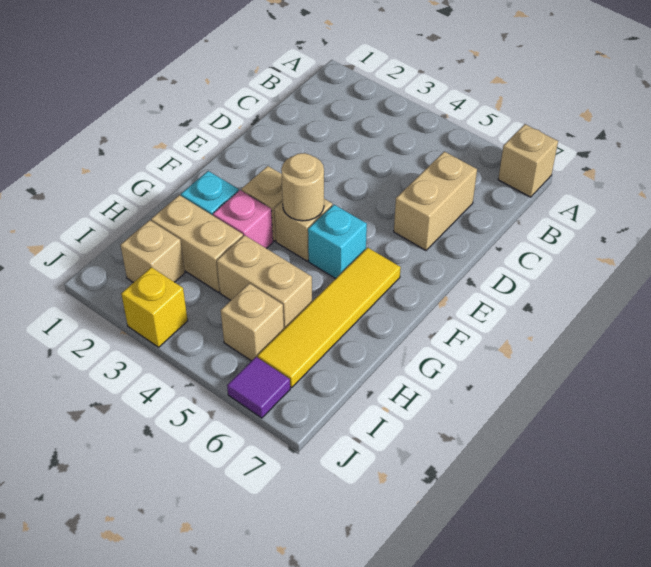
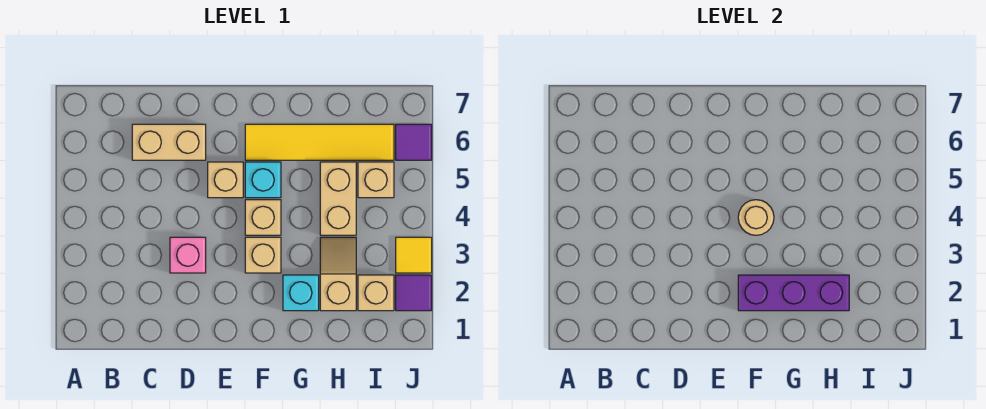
tan brick A7 level 1 -> tan brick E5 level 1
none -> purple brick F2:H2 level 2
pink brick G3 level 1 -> pink brick D3 level 1
tan brick H2:H3 level 1 -> tan slope H2:H3 level 1 top 2
none -> purple tile J2 level 1
yellow brick J3 level 1 -> yellow tile J3 level 1

